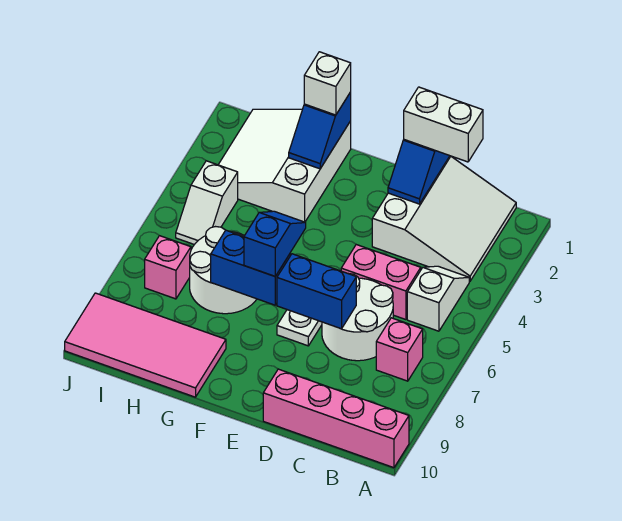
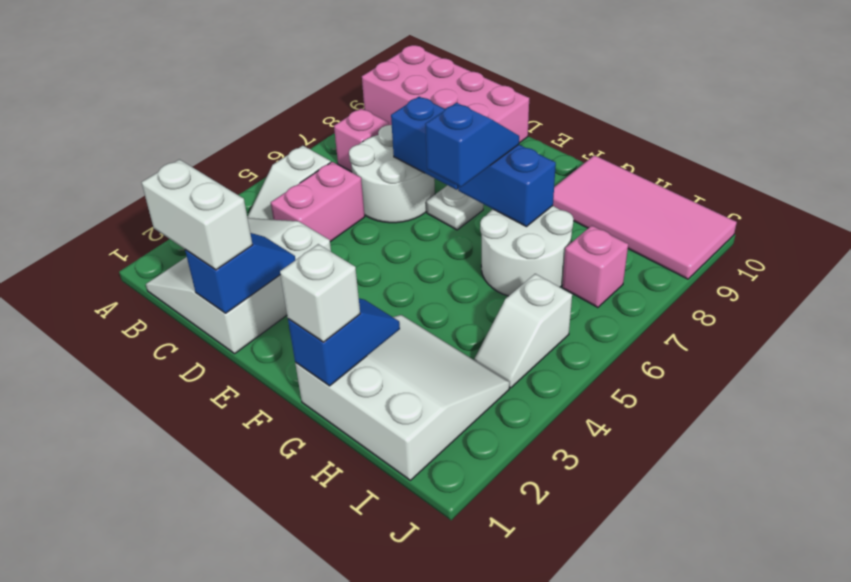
pink brick A10:D10 level 1 -> pink brick A9:D10 level 1
pink brick C5:D5 level 1 -> pink brick C4:C5 level 1
blue slope F6:F7 level 3 top 7 -> blue slope F6:F7 level 3 top 6
white slope G1:I3 level 1 top G -> white slope G1:I3 level 1 top 1
white slope I4:I5 level 1 top 4 -> white slope I4:I5 level 1 top 5

